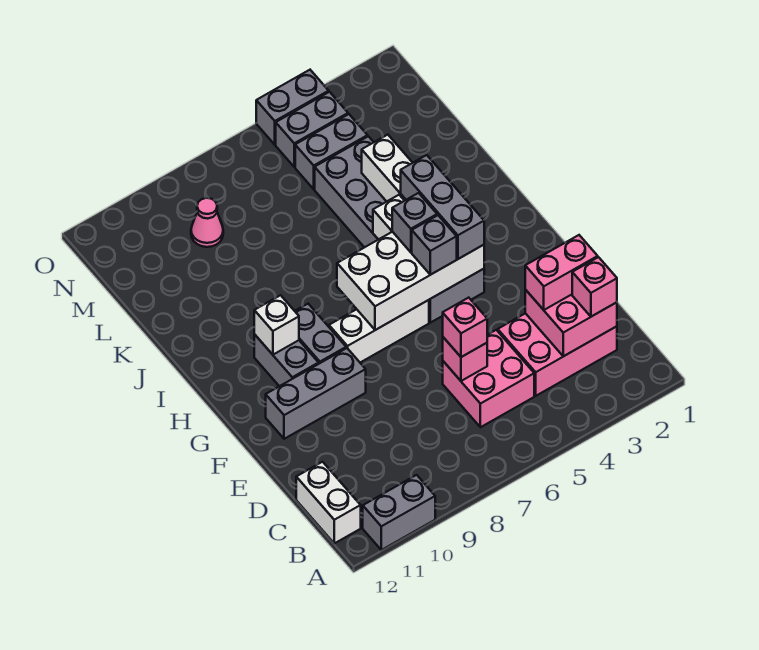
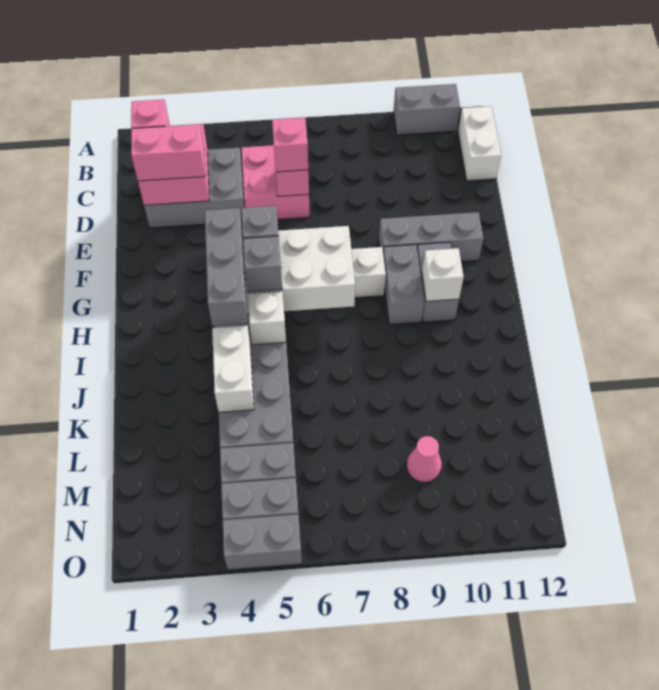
pink brick C2:D4 level 1 -> grey brick C2:D4 level 1

